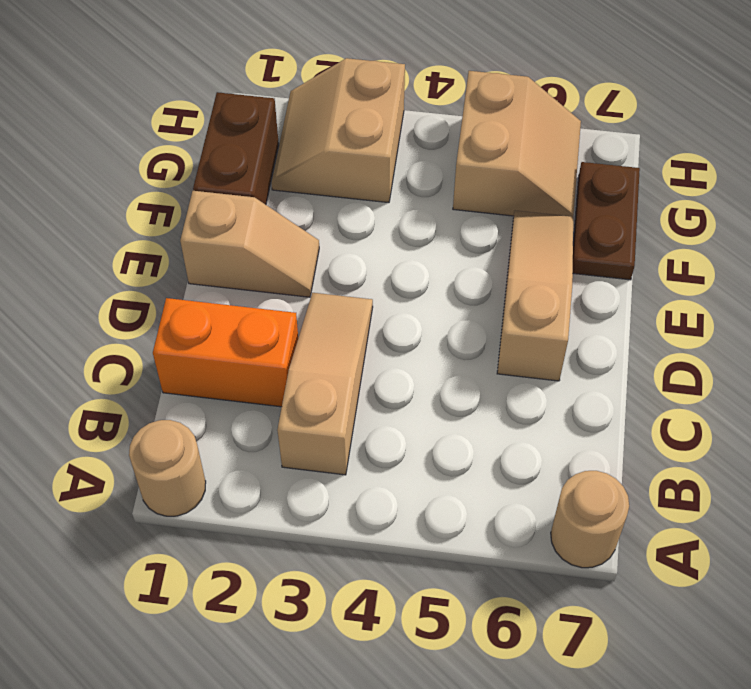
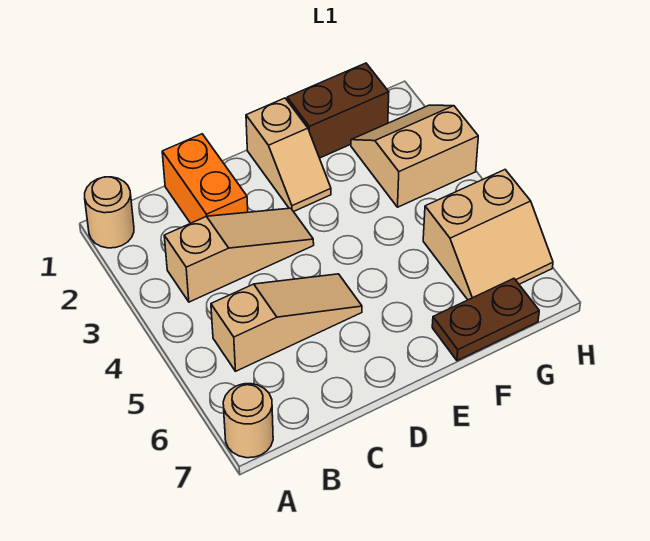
tan slope D6:F6 level 1 top D -> tan slope B5:D5 level 1 top B

